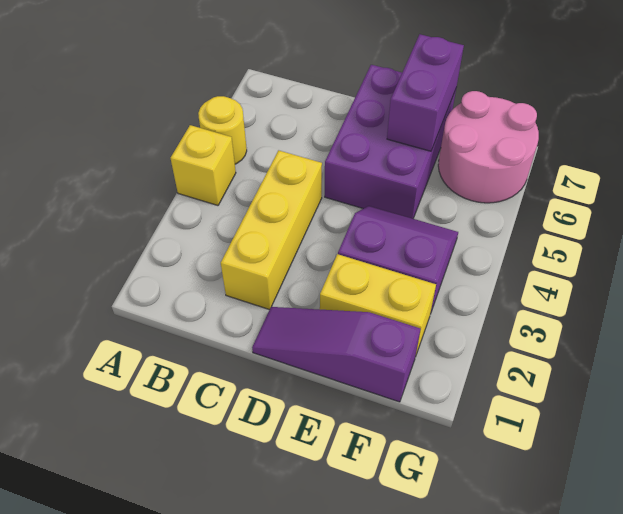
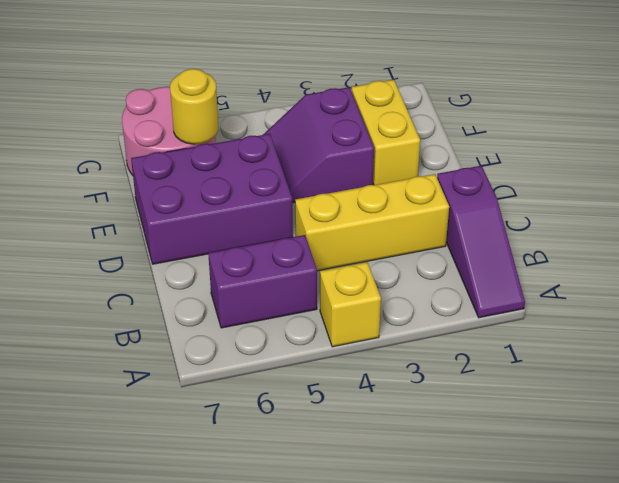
yellow round brick A5 level 1 -> yellow round brick F6 level 2
purple slope D1:F1 level 1 top F -> purple slope A1:C1 level 1 top C
purple brick E6:E7 level 2 -> purple brick B5:B6 level 1

